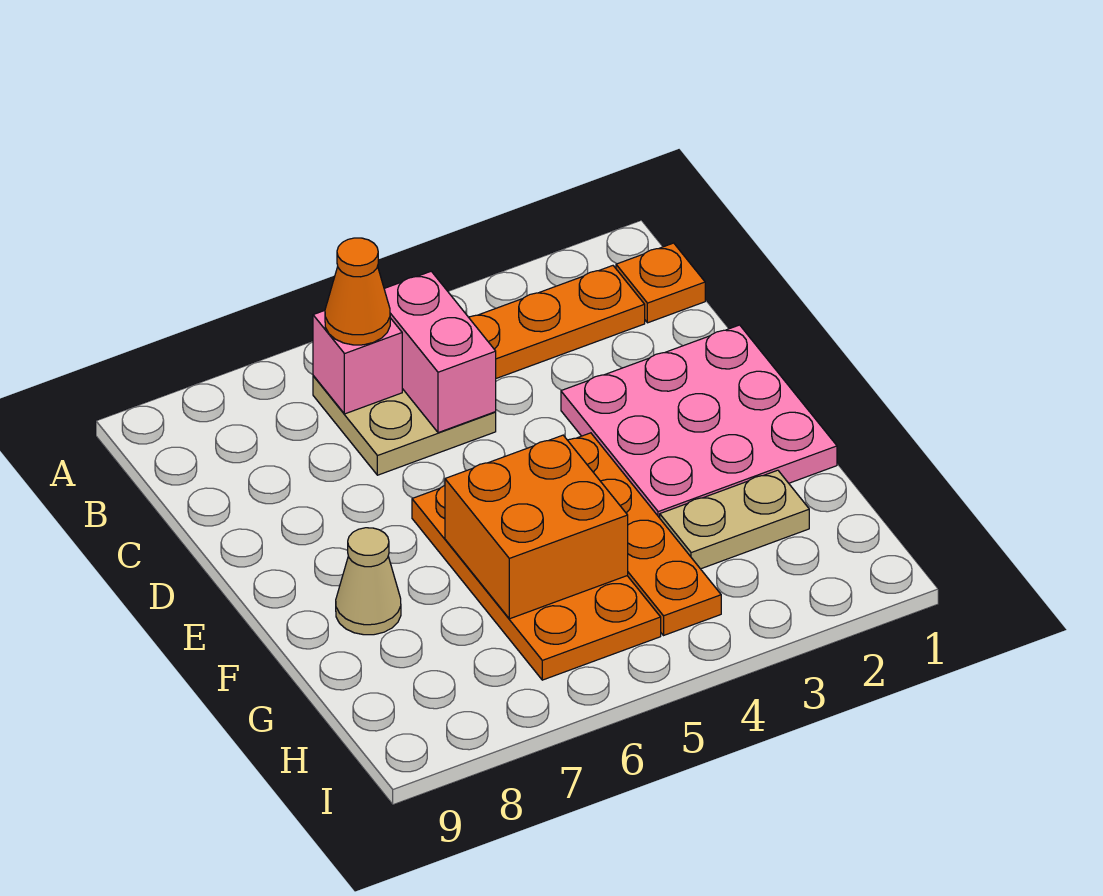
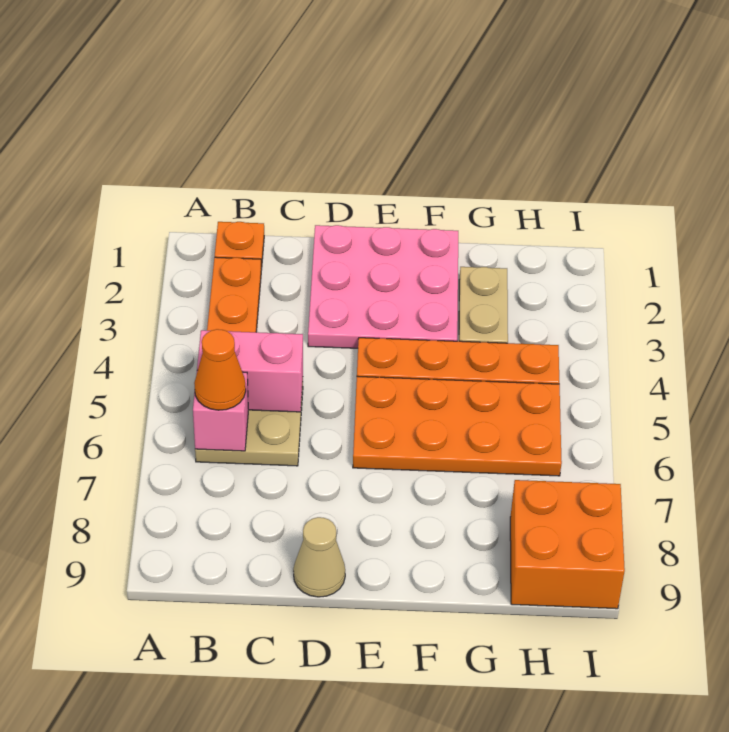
orange brick F5:G6 level 2 -> orange brick H8:I9 level 1
tan cone F8 level 1 -> tan cone D9 level 1

